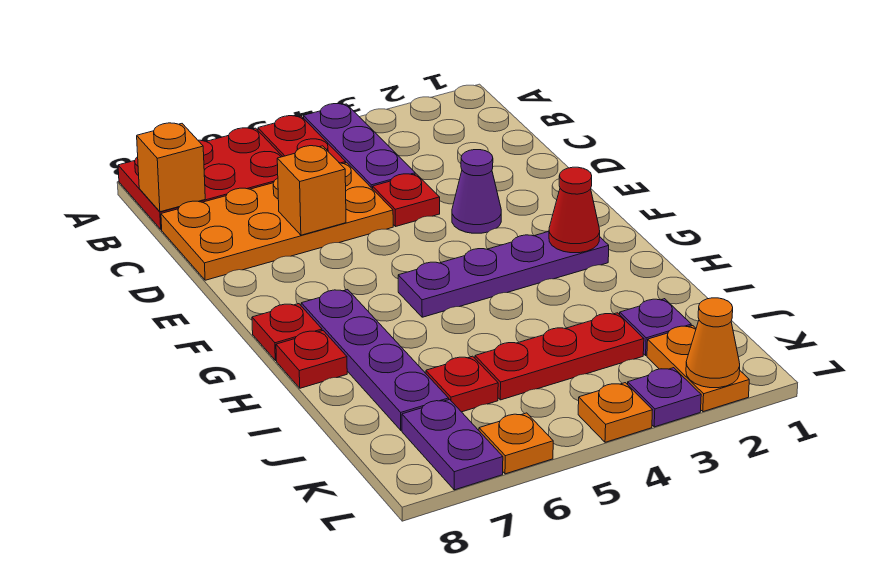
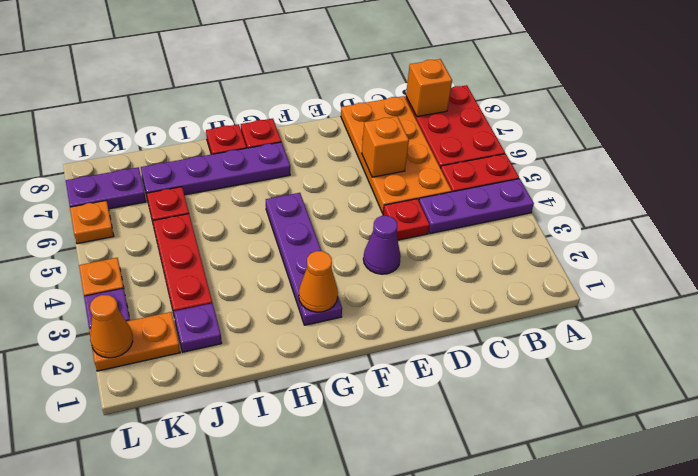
red cone G2 level 2 -> orange cone G2 level 2

